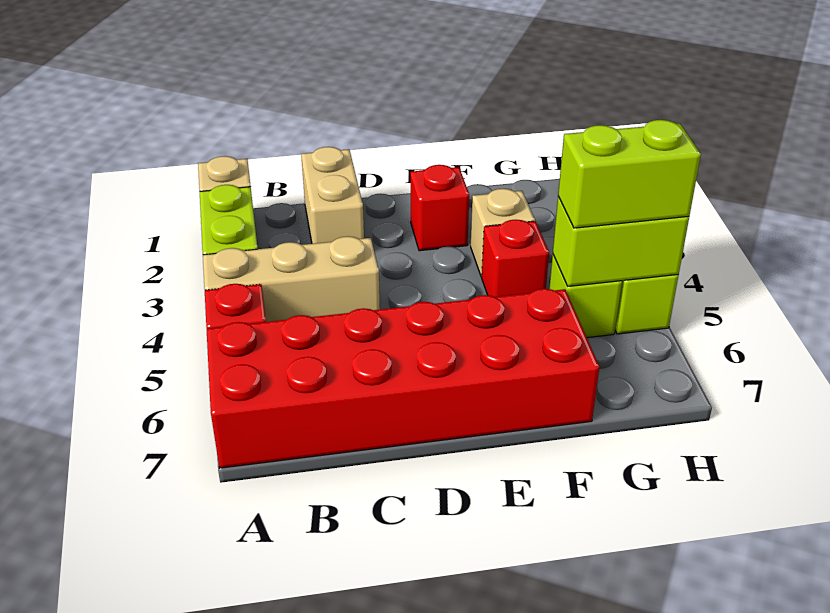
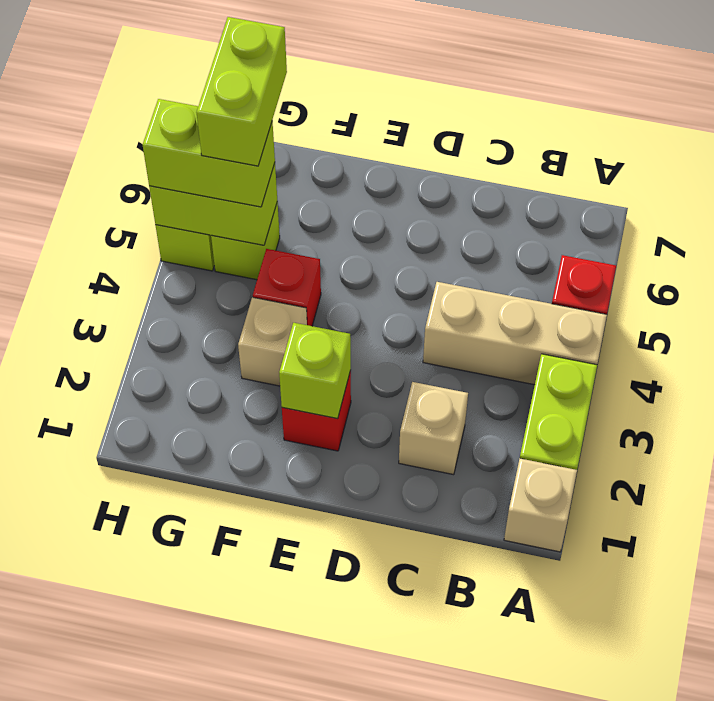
red brick A6:F7 level 1 -> none
tan brick C1:C2 level 1 -> tan brick C2 level 1
none -> lime brick E2 level 2
none -> lime brick G5:G6 level 4

